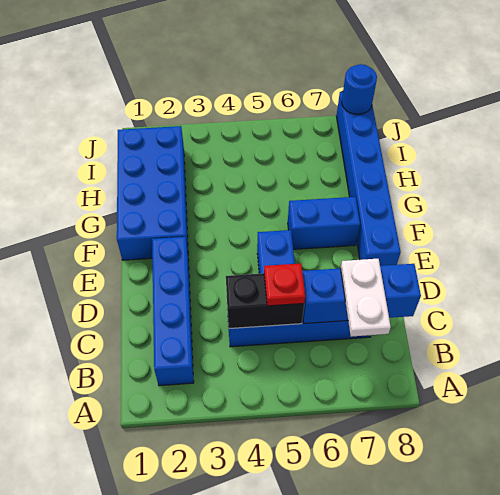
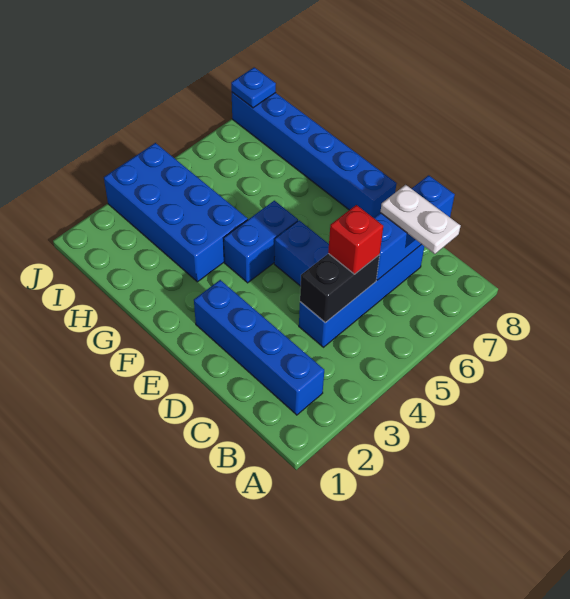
red plate C5 level 3 -> red brick C5 level 3
blue brick F1:I2 level 1 -> blue brick G3:J4 level 1
blue brick F6:F7 level 1 -> blue brick F4:F5 level 1
blue round brick J8 level 2 -> blue plate J8 level 2

